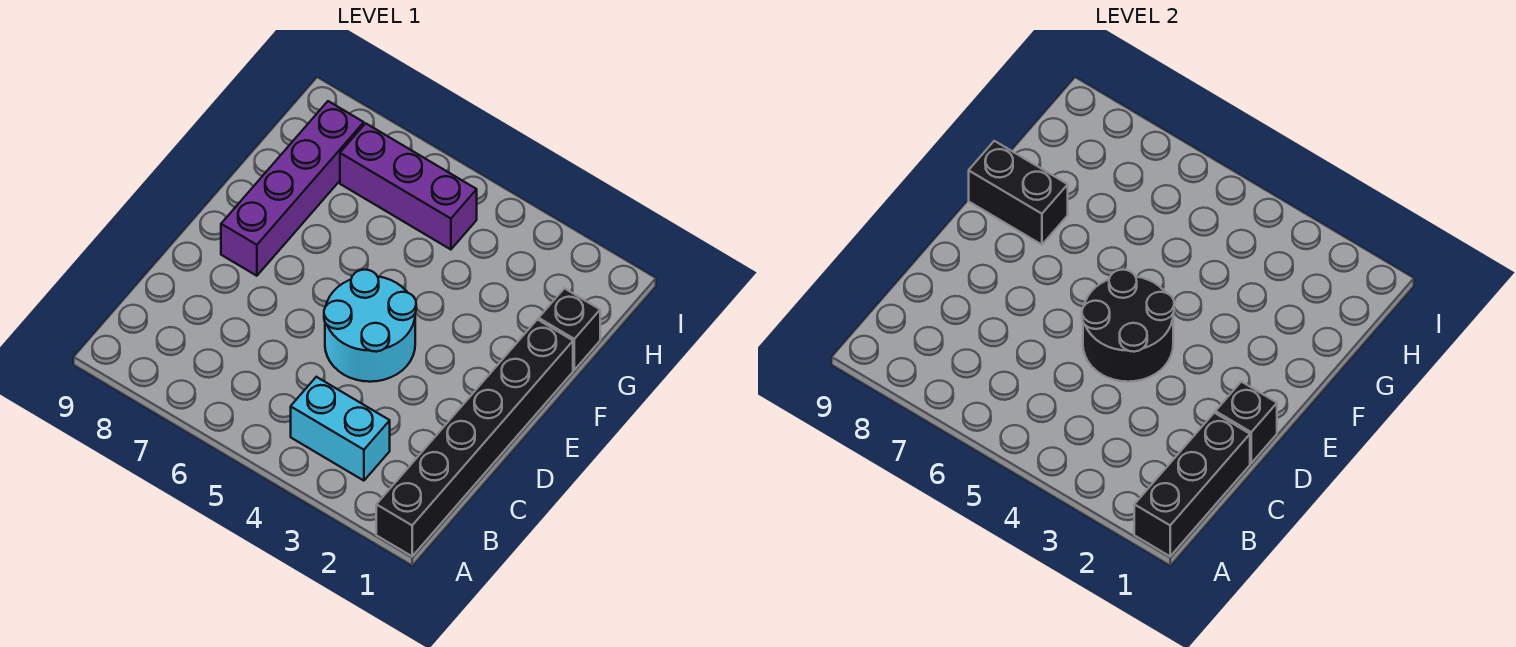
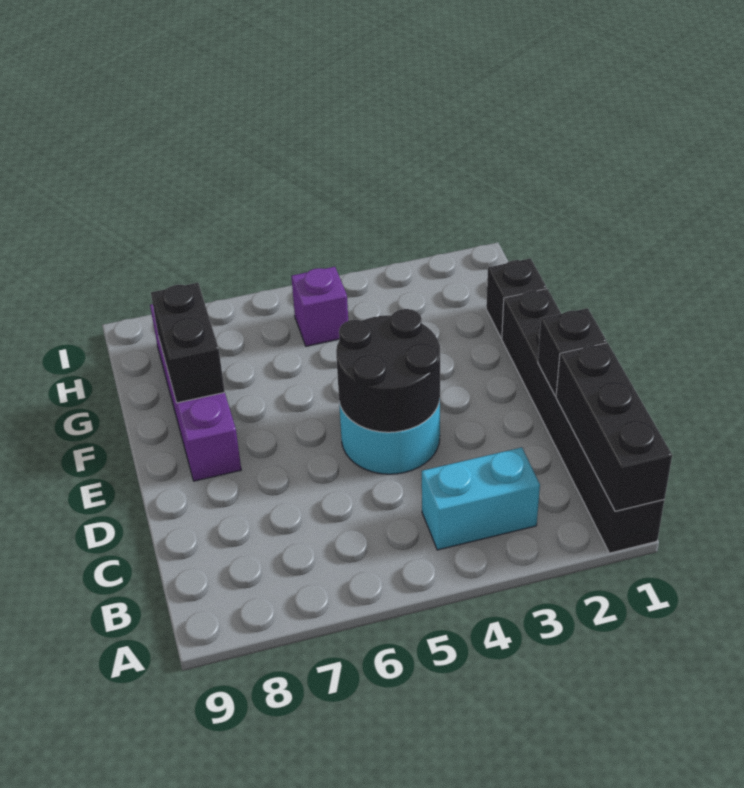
black brick F8:F9 level 2 -> black brick F8:G8 level 2
purple brick H5:H7 level 1 -> purple brick H5 level 1

